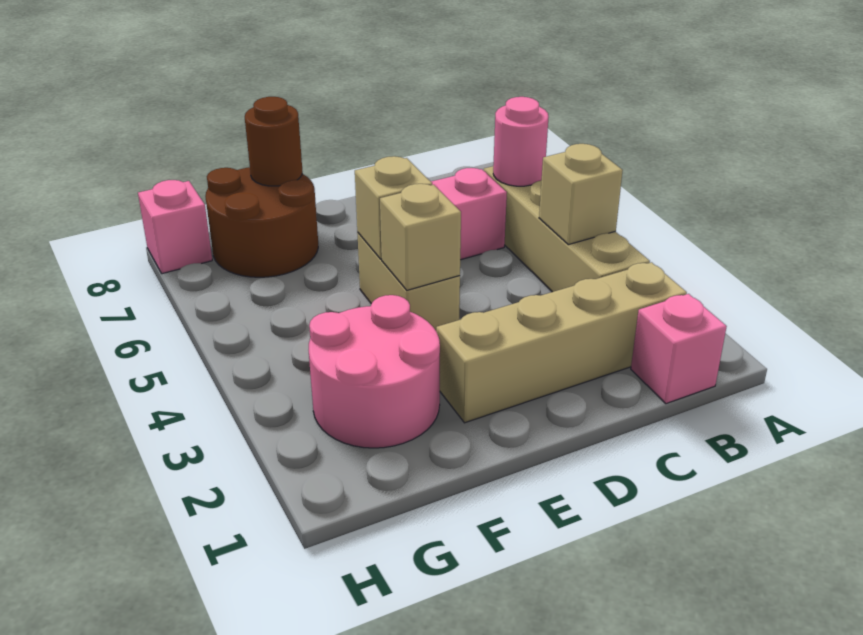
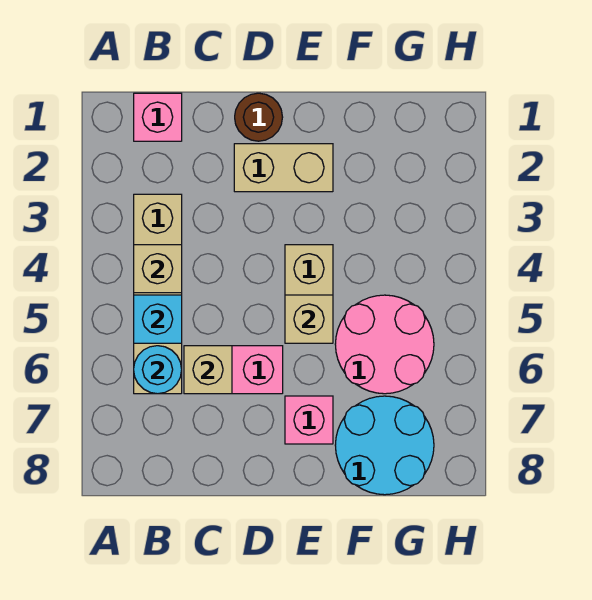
tan brick B2:E2 level 1 -> tan brick D2:E2 level 1
none -> cyan brick B5 level 2
pink round brick B6 level 2 -> cyan round brick B6 level 2
tan brick E4 level 2 -> tan brick C6 level 2
pink round brick F2:G3 level 1 -> pink round brick F5:G6 level 1
brown round brick F7:G8 level 1 -> cyan round brick F7:G8 level 1
brown round brick F8 level 2 -> brown round brick D1 level 1
pink brick H8 level 1 -> pink brick E7 level 1

